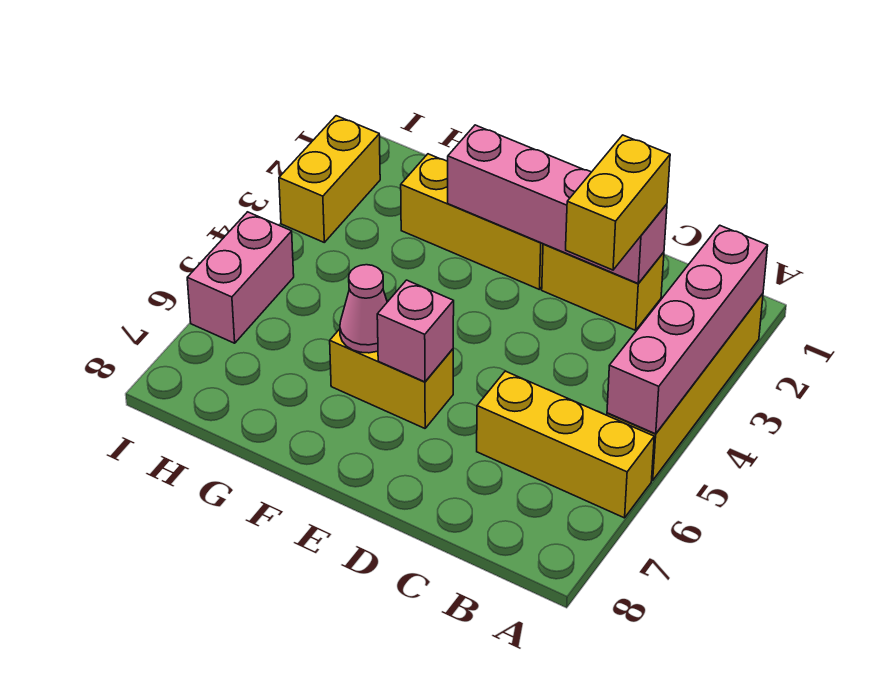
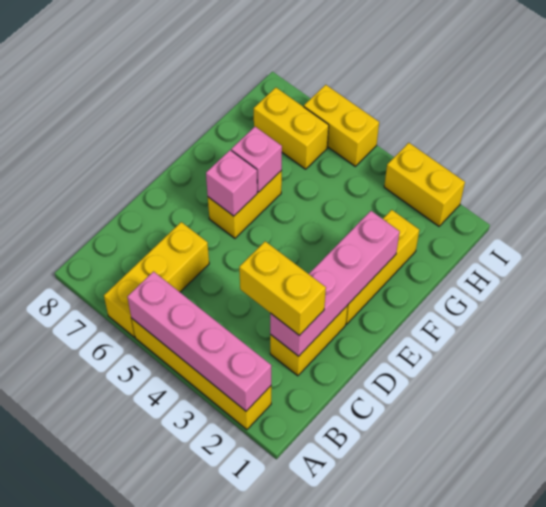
pink cone F6 level 2 -> pink brick F6 level 2
none -> yellow brick H6:H7 level 1
pink brick I5:I6 level 1 -> yellow brick I5:I6 level 1

